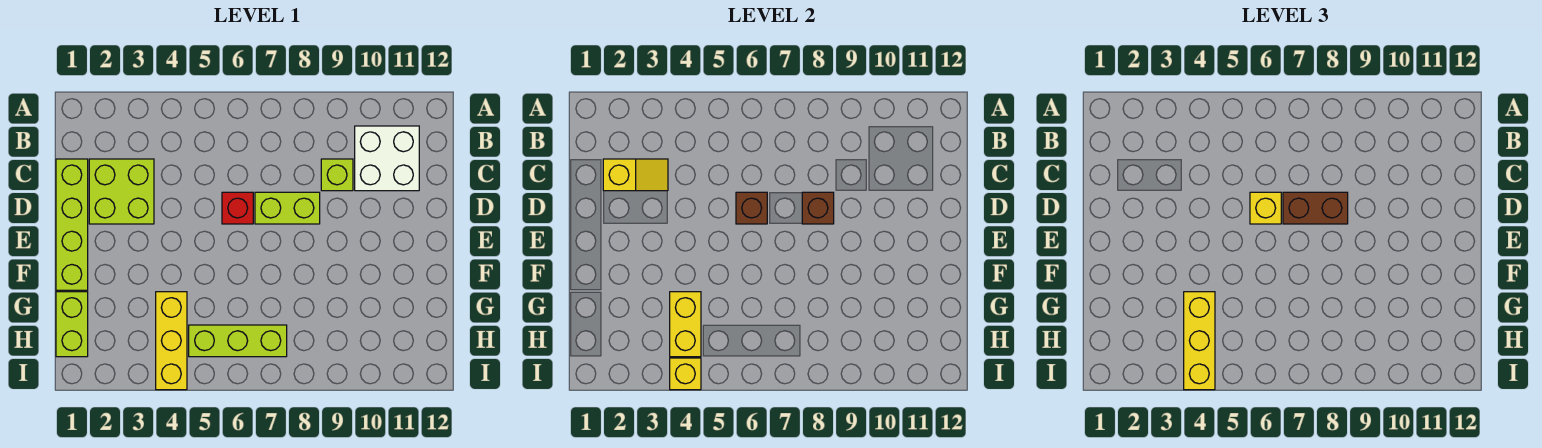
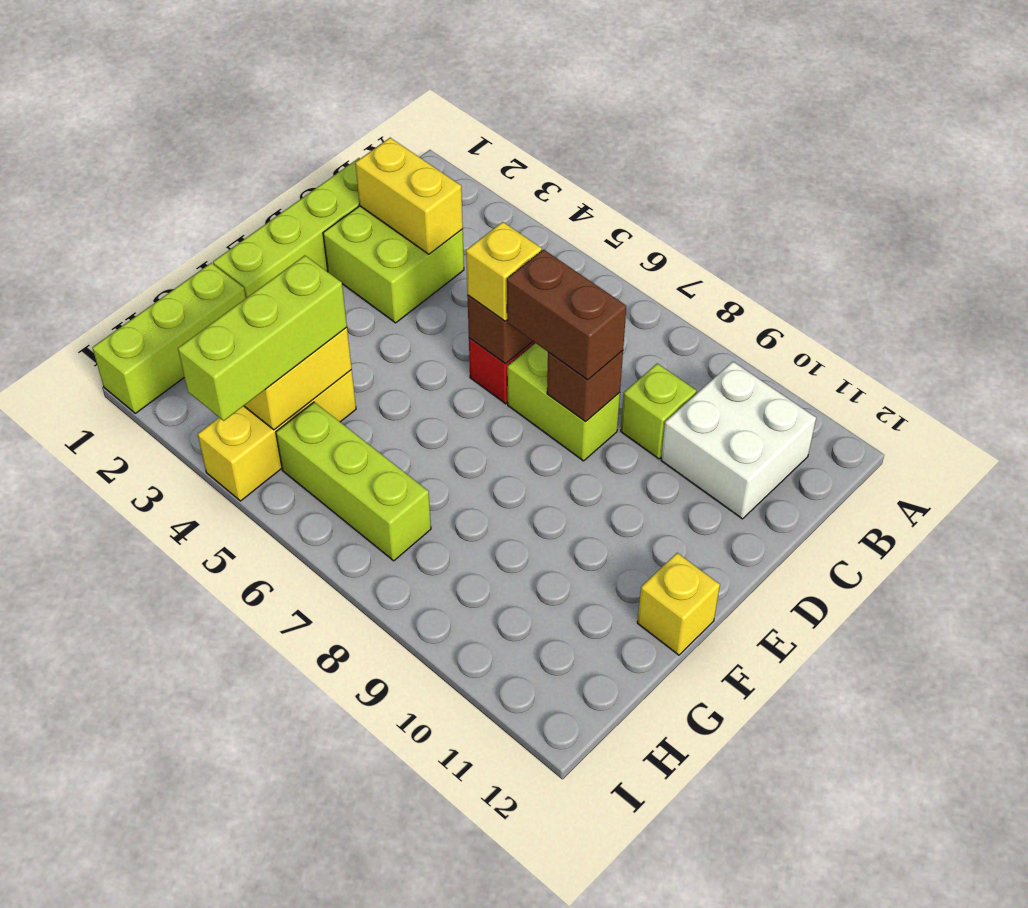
yellow slope C2:C3 level 2 top 2 -> yellow brick C2:C3 level 2
lime brick G1:H1 level 1 -> lime brick G1:I1 level 1
yellow brick G4:I4 level 3 -> lime brick G4:I4 level 3
yellow brick I4 level 2 -> yellow brick F12 level 1

